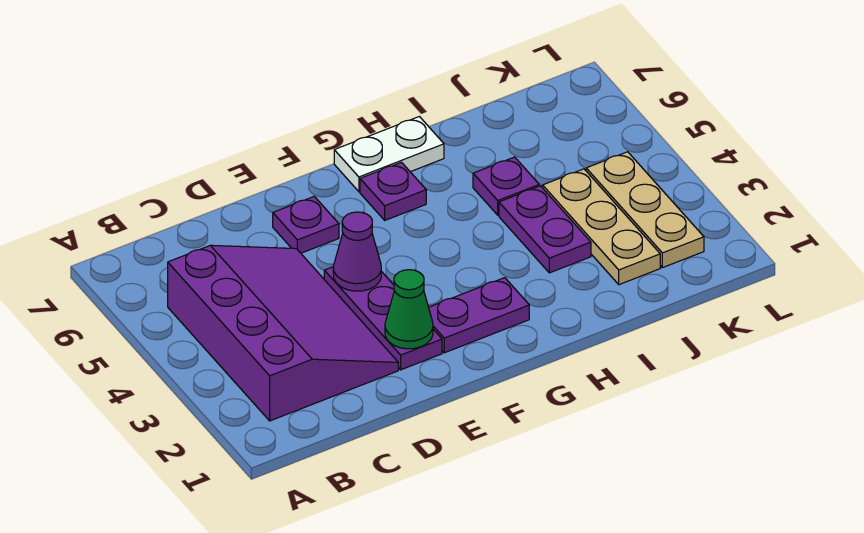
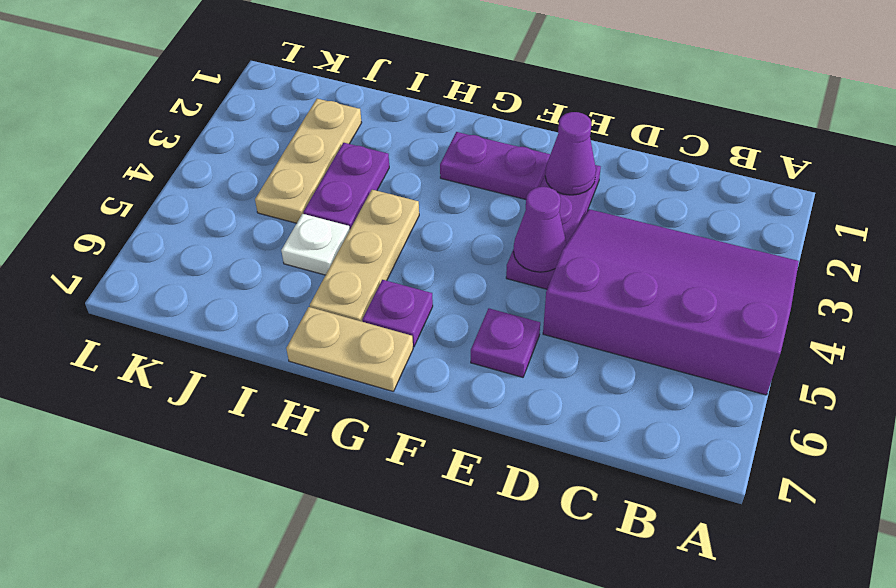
purple slope B2:D5 level 1 top B -> purple slope A3:D5 level 1 top 5
green cone E2 level 2 -> purple cone E2 level 2
white plate G7:H7 level 1 -> tan plate G7:H7 level 1
purple plate I5 level 1 -> white plate I5 level 1
tan plate K2:K4 level 1 -> tan plate H4:H6 level 1

